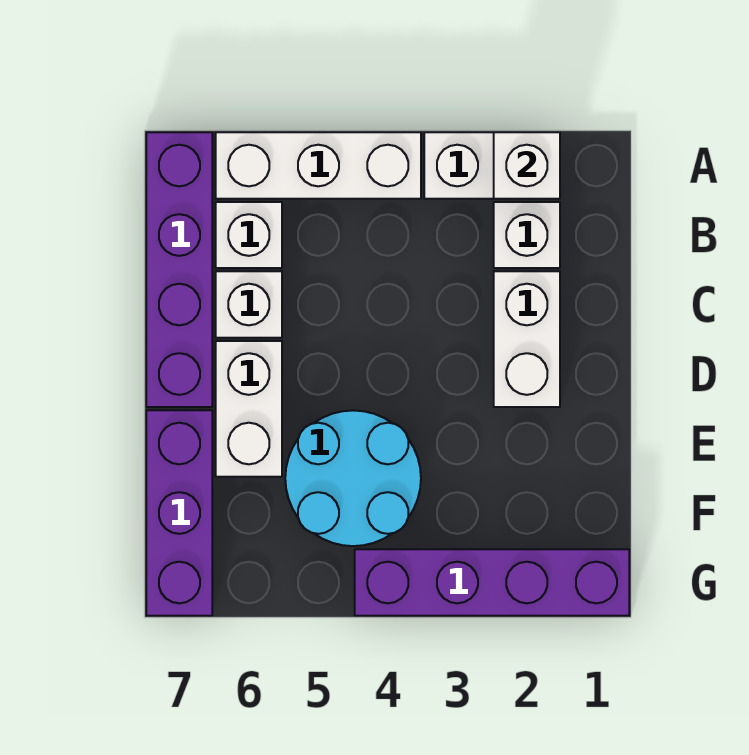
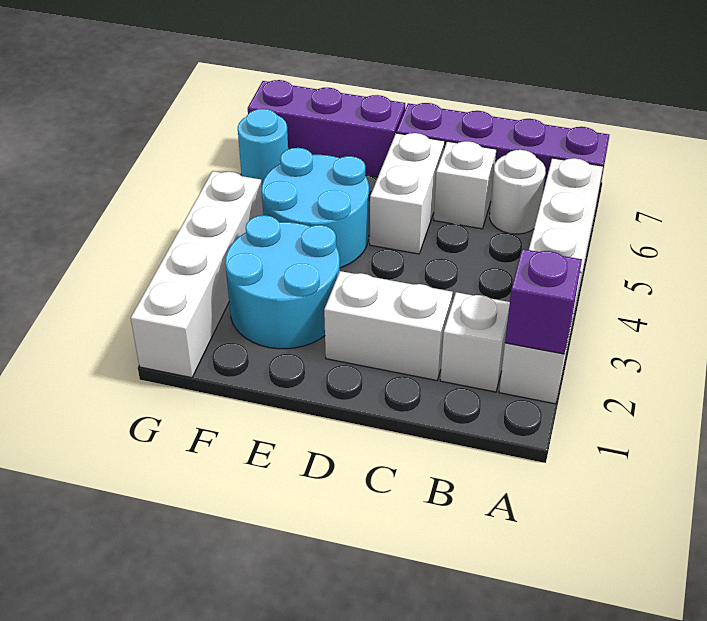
white brick A2 level 2 -> purple brick A2 level 2
white brick B6 level 1 -> white round brick B6 level 1
white brick D6:E6 level 1 -> white brick D5:D6 level 1
none -> cyan round brick E2:F3 level 1
purple brick G1:G4 level 1 -> white brick G1:G4 level 1
none -> cyan round brick G6 level 1

